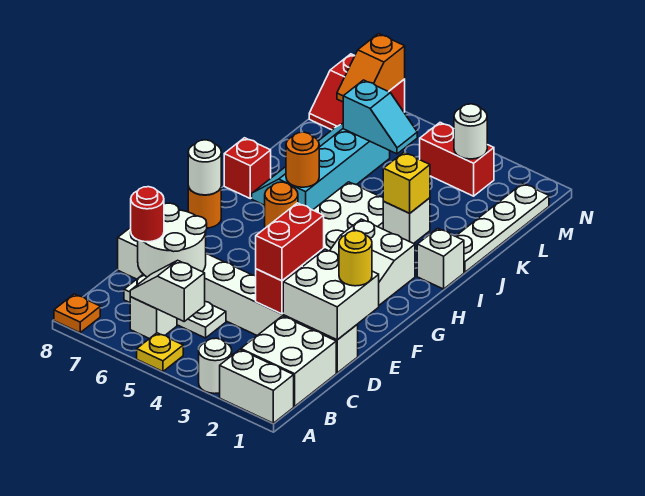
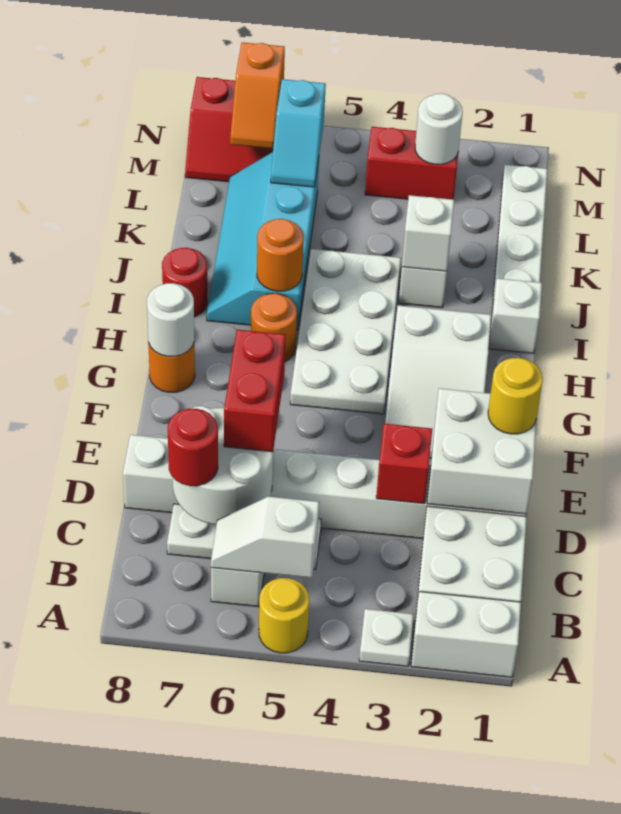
white round brick A3 level 1 -> white plate A3 level 1
yellow plate A5 level 1 -> yellow round brick A5 level 1
orange plate A8 level 1 -> none
red brick D3:E3 level 3 -> red brick D6:E6 level 3
red brick I8 level 1 -> red round brick I8 level 1
yellow brick J3 level 2 -> white brick J3 level 2
cyan slope L5:L6 level 2 top 6 -> cyan slope L6:M6 level 2 top M

